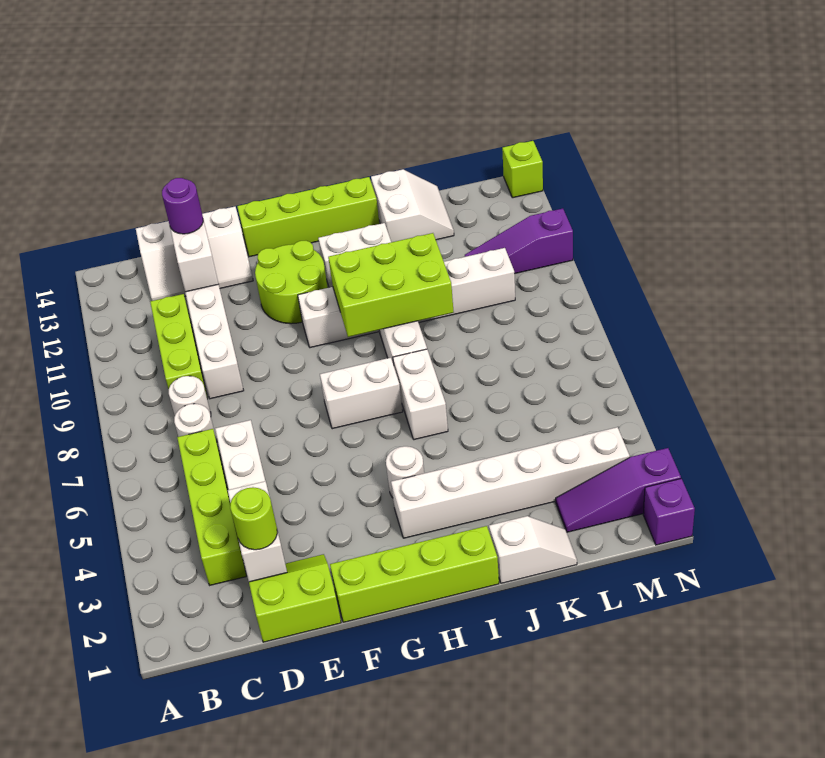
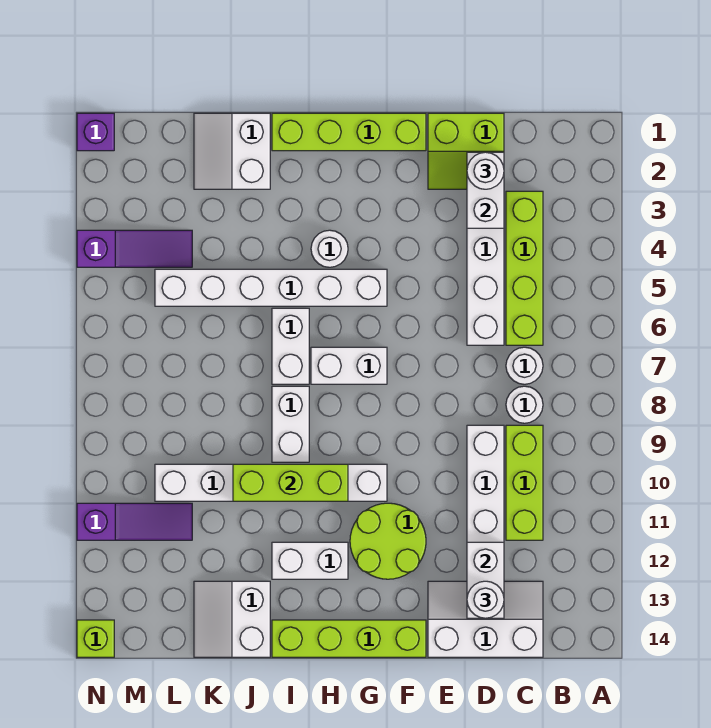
lime round brick D2 level 3 -> white round brick D2 level 3
purple round brick D13 level 3 -> white round brick D13 level 3
white brick H3:M3 level 1 -> white brick G5:L5 level 1
lime brick H9:J10 level 2 -> lime brick H10:J10 level 2
white slope J1:K1 level 1 top J -> white slope J1:K2 level 1 top J
purple slope L2:N2 level 1 top N -> purple slope L4:N4 level 1 top N

